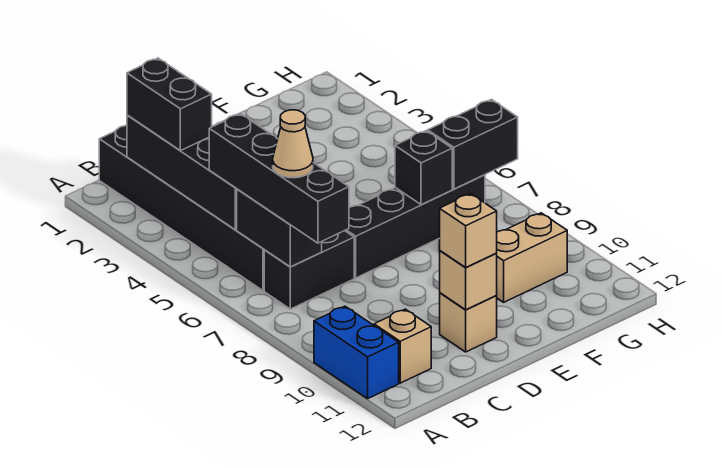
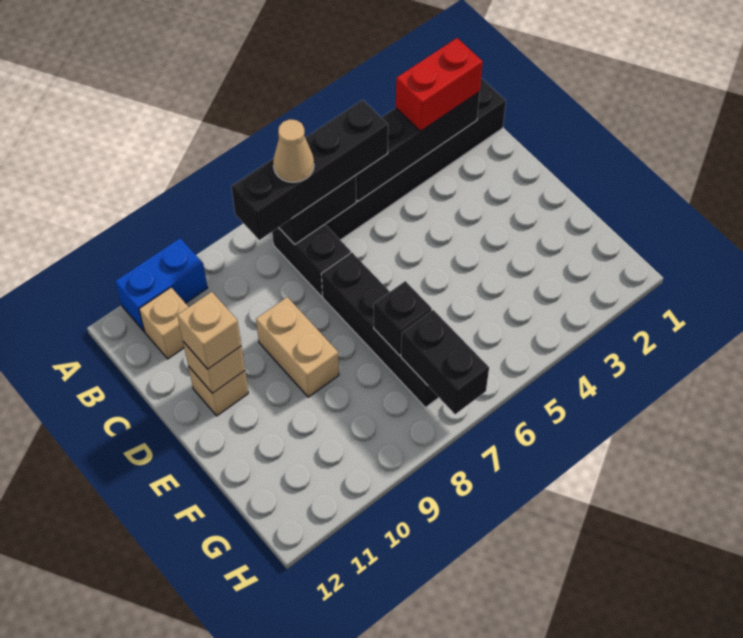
black brick B2:B3 level 3 -> red brick B2:B3 level 3
tan brick F10:G10 level 1 -> tan brick D9:E9 level 1

